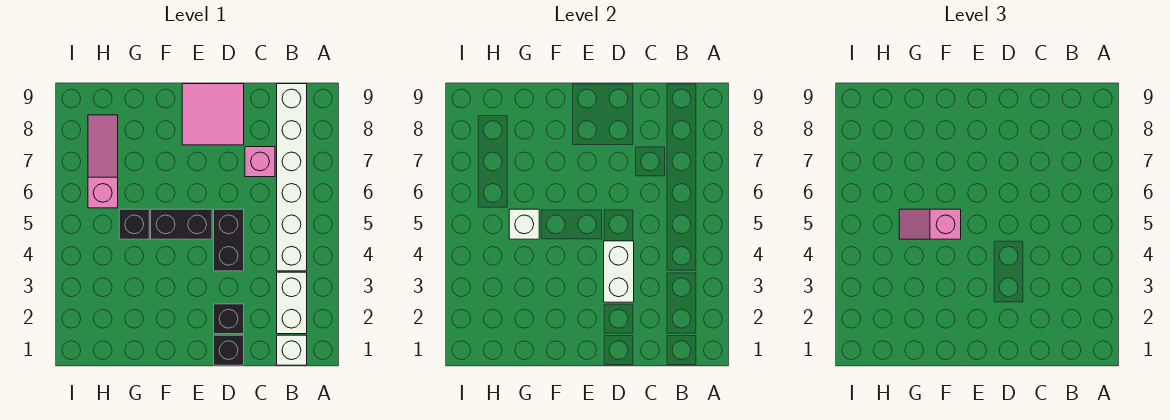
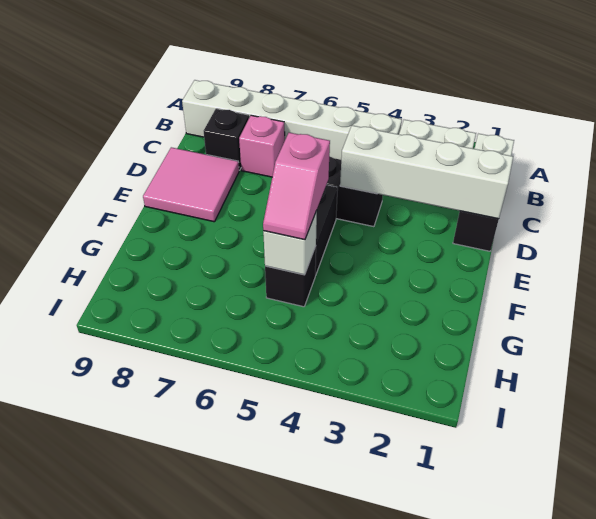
black brick D2 level 1 -> black brick C8 level 1
white brick D3:D4 level 2 -> white brick D1:D4 level 2
pink slope H6:H8 level 1 top 6 -> none

